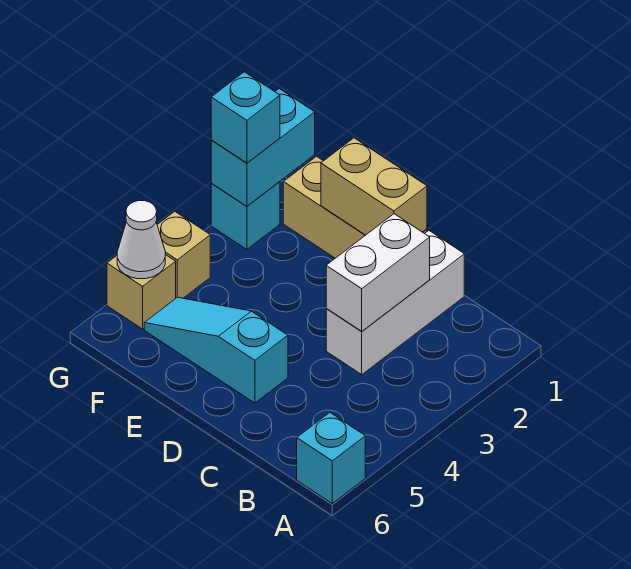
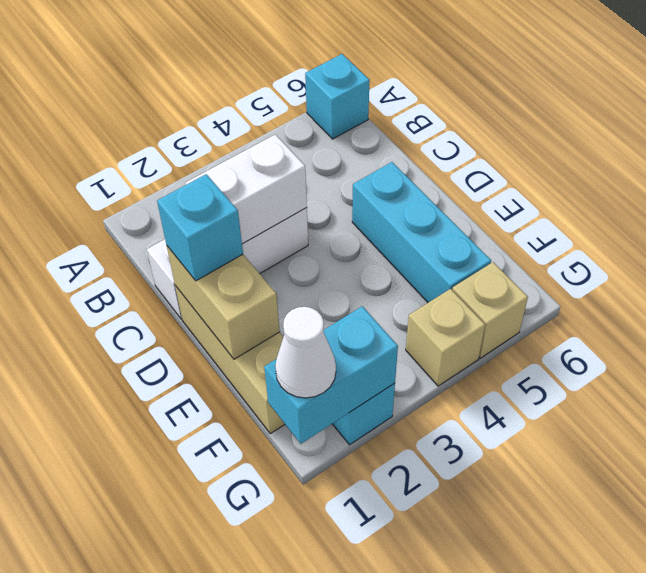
cyan slope D5:F5 level 1 top D -> cyan brick D5:F5 level 1
cyan brick G2 level 3 -> cyan brick D1 level 3
white cone G5 level 2 -> white cone G1 level 3

